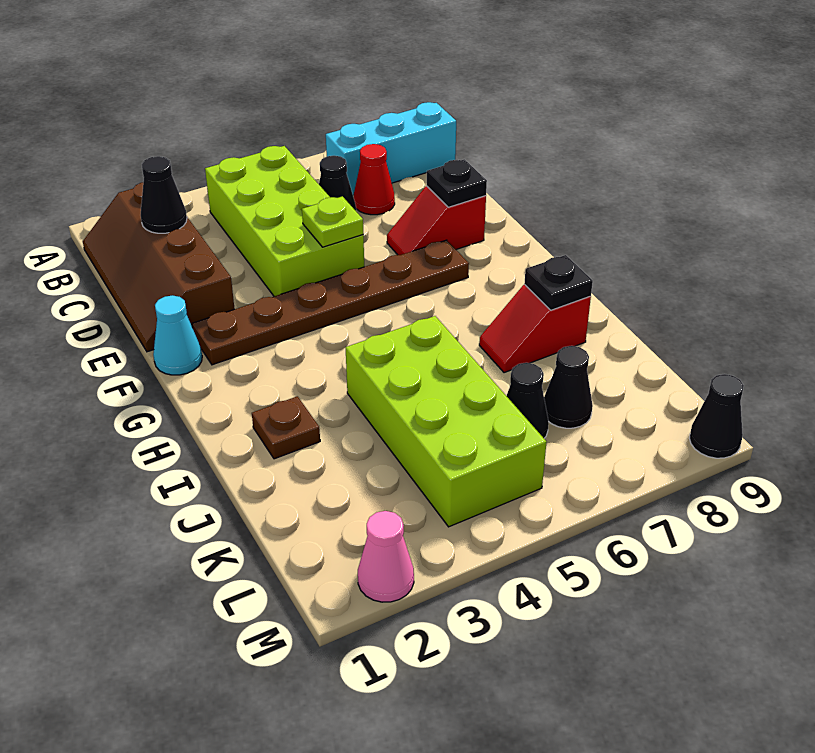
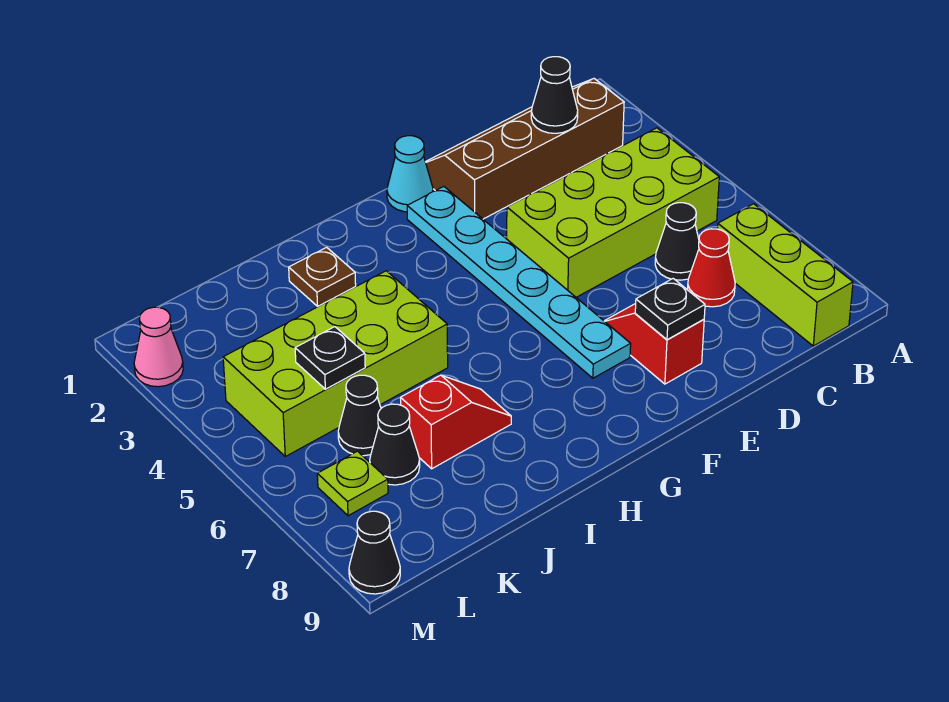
cyan brick B7:B9 level 1 -> lime brick B7:B9 level 1
lime plate E5 level 2 -> lime plate L7 level 1
brown plate F2:F7 level 1 -> cyan plate F2:F7 level 1
red slope I7:I8 level 1 top 8 -> red slope I7:J7 level 1 top J
black plate I8 level 2 -> black plate K5 level 2

